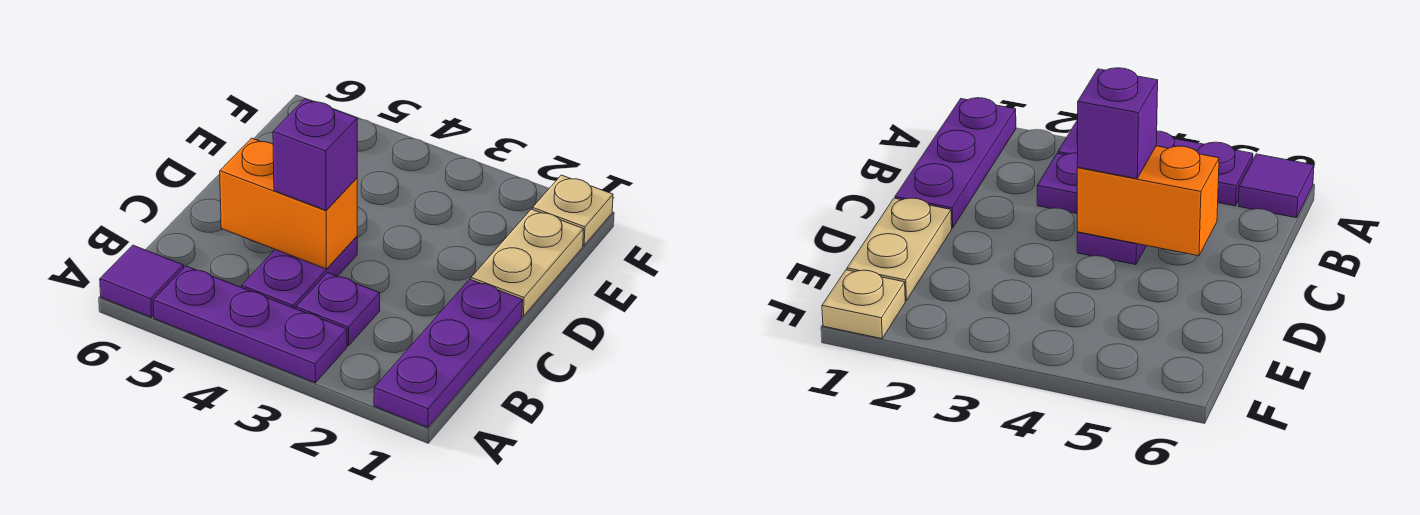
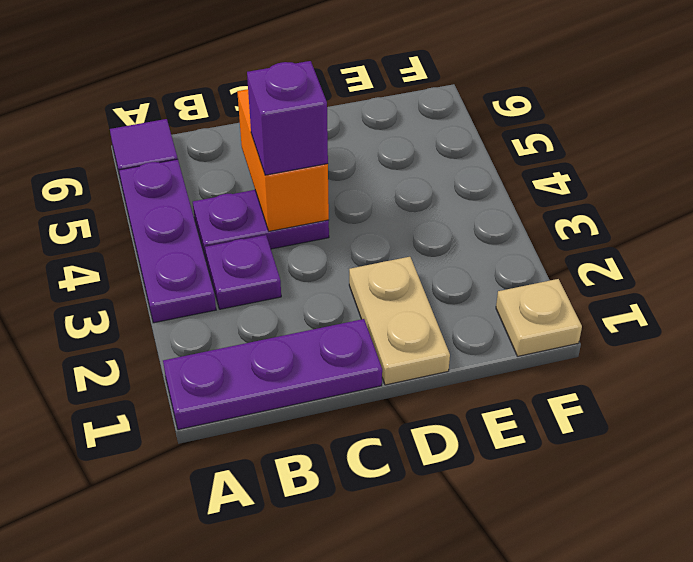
tan plate D1:E1 level 1 -> tan plate D1:D2 level 1

